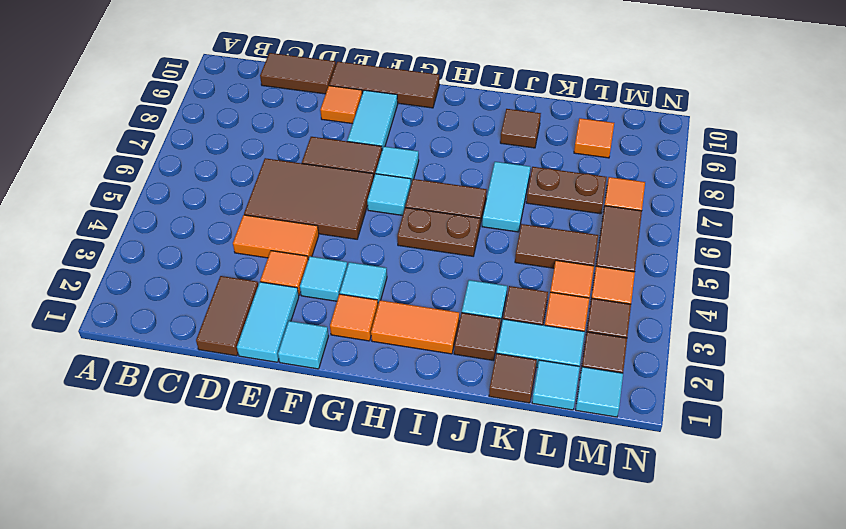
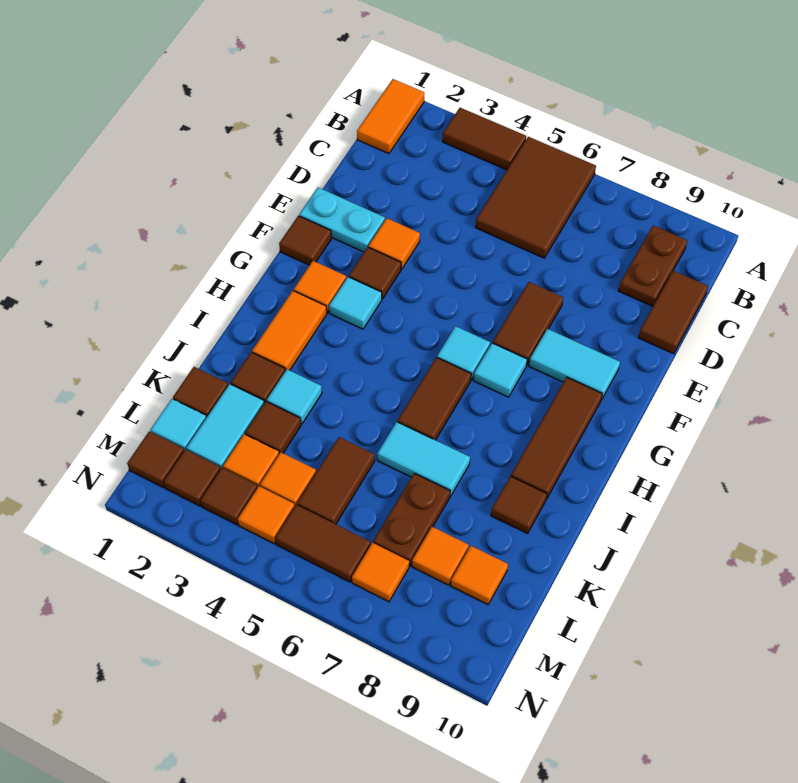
brown tile D1:D2 level 1 -> brown tile A3:A4 level 1
orange tile D4:E4 level 1 -> orange tile A1:B1 level 1
brown tile D5:F6 level 1 -> brown tile A5:C6 level 1
cyan tile E1:E2 level 1 -> cyan plate E1:E2 level 1
orange tile E9 level 1 -> orange tile L8 level 1
brown tile E10:G10 level 1 -> brown tile G9:I9 level 1
cyan tile F1 level 1 -> brown tile F1 level 1
cyan tile F3 level 1 -> brown tile F3 level 1
brown plate H5:I5 level 1 -> brown plate B9:C9 level 1
cyan tile M1 level 1 -> brown tile M1 level 1

